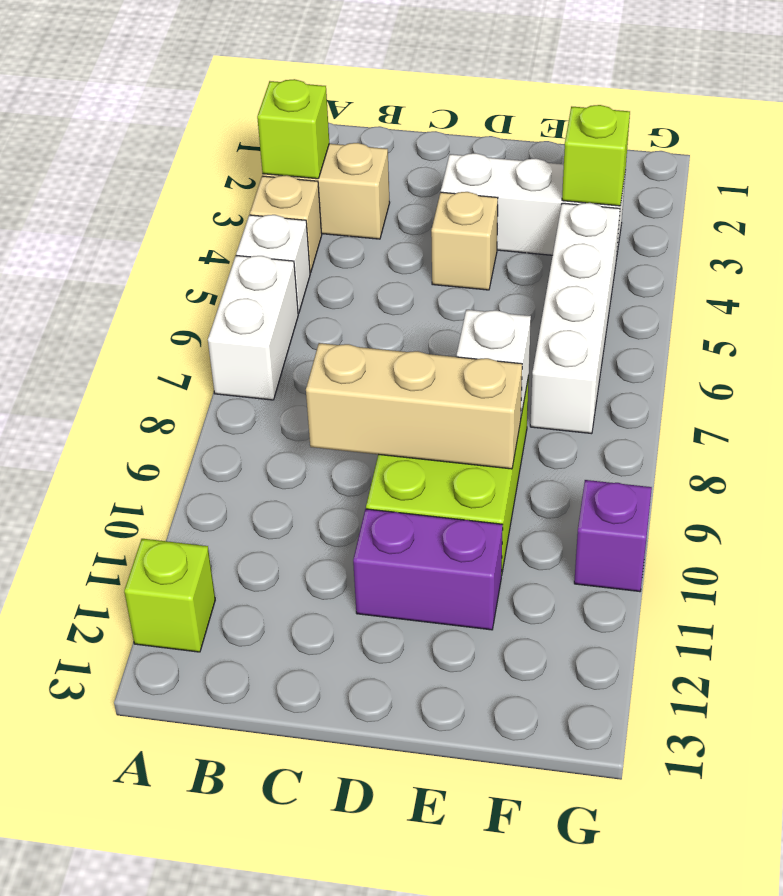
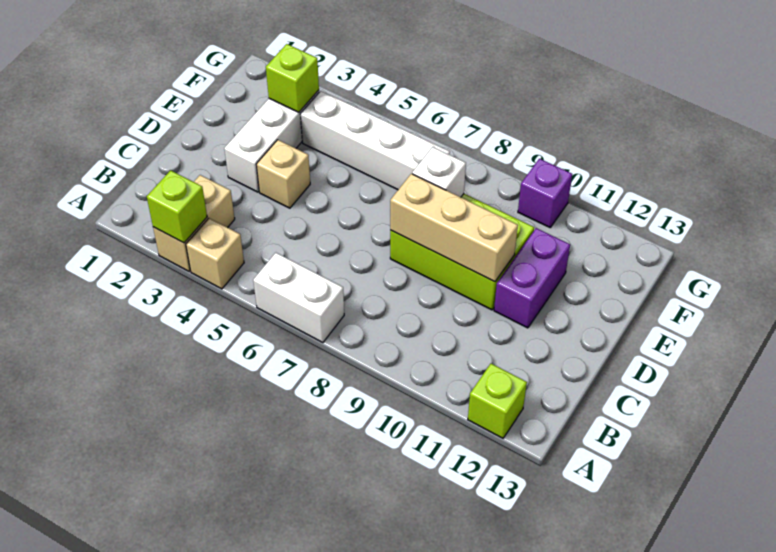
white brick A5 level 1 -> none
tan brick C9:E9 level 2 -> tan brick D8:D10 level 2

